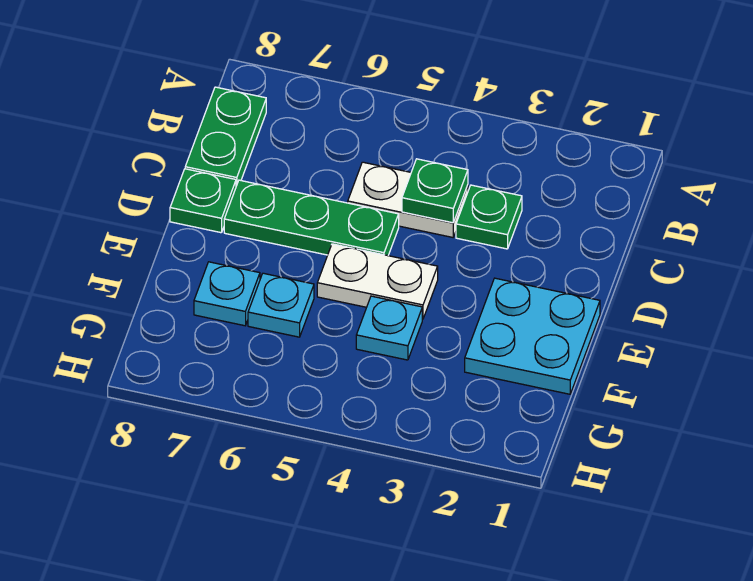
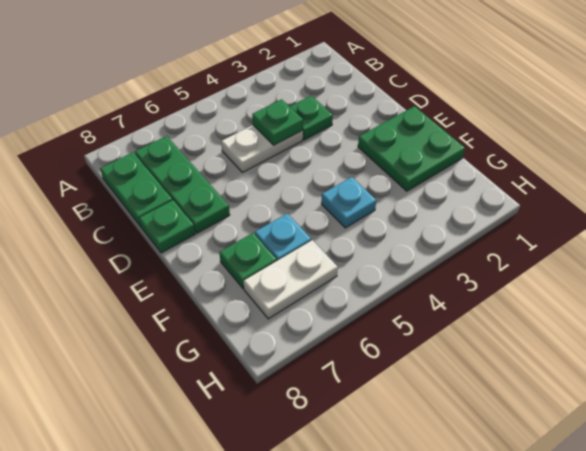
green plate D5:D7 level 1 -> green plate B7:D7 level 1
cyan plate E1:F2 level 1 -> green plate E1:F2 level 1
white plate E4:E5 level 1 -> white plate G6:G7 level 1
cyan plate F7 level 1 -> green plate F7 level 1

